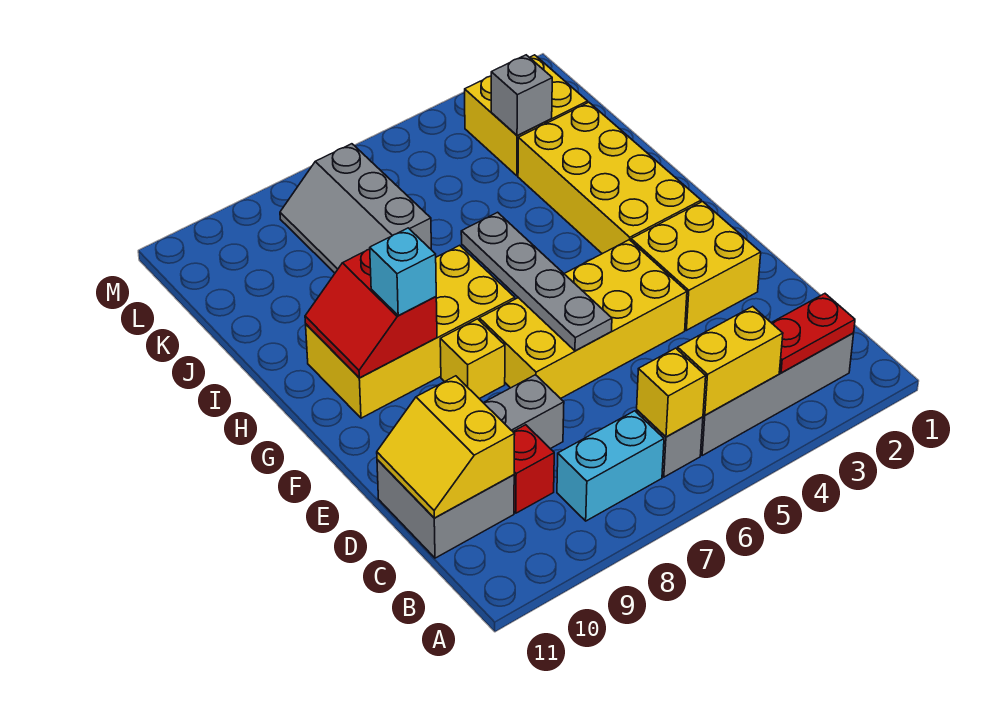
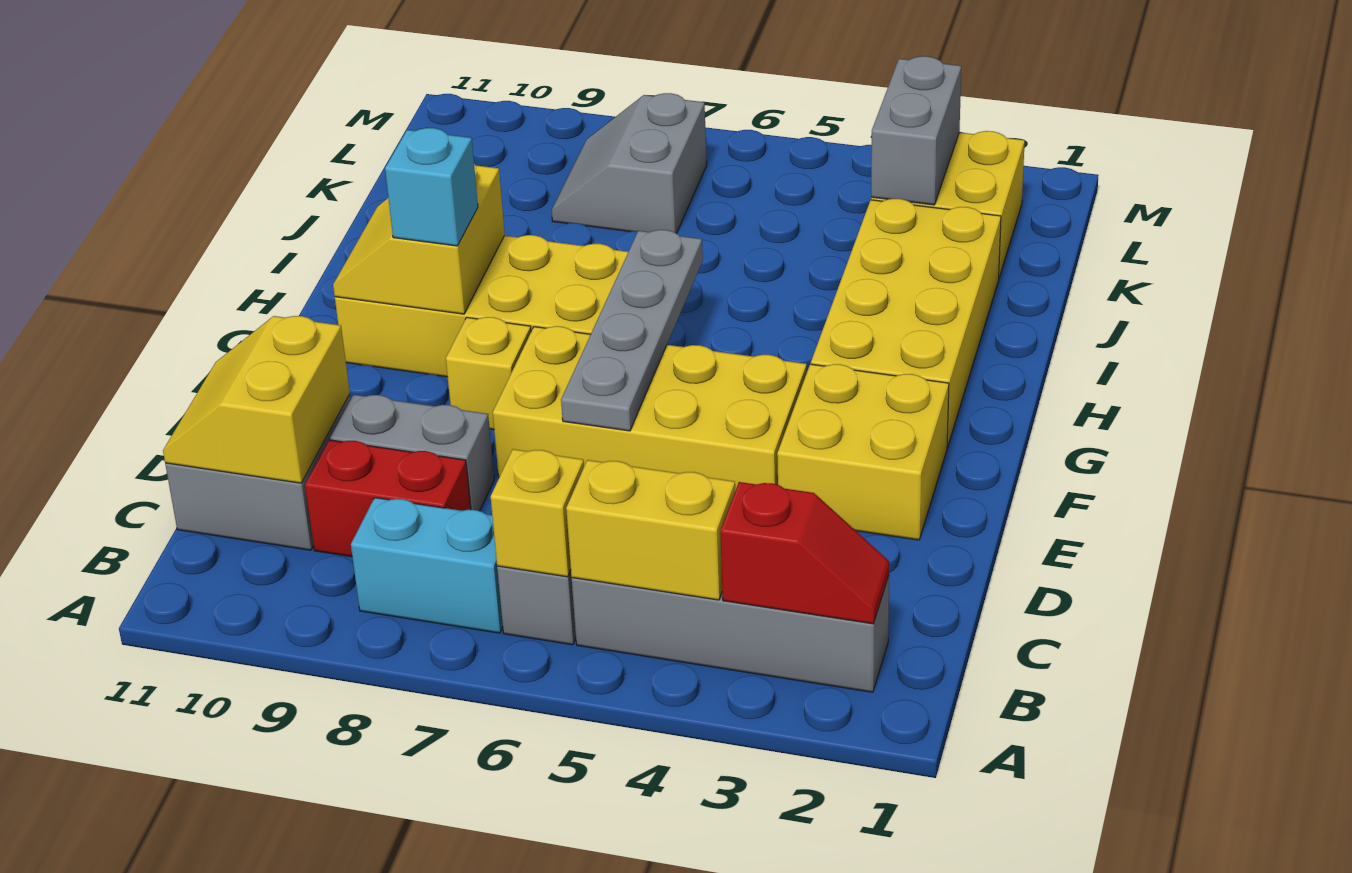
red plate B2:B3 level 2 -> red slope B2:B3 level 2 top 3
red brick C9 level 1 -> red brick C8:C9 level 1
red slope G9:H10 level 2 top 9 -> yellow slope G9:H10 level 2 top 9
grey slope J7:L8 level 1 top 7 -> grey slope K7:L8 level 1 top 7
grey brick K3 level 2 -> grey brick K3:L3 level 2

